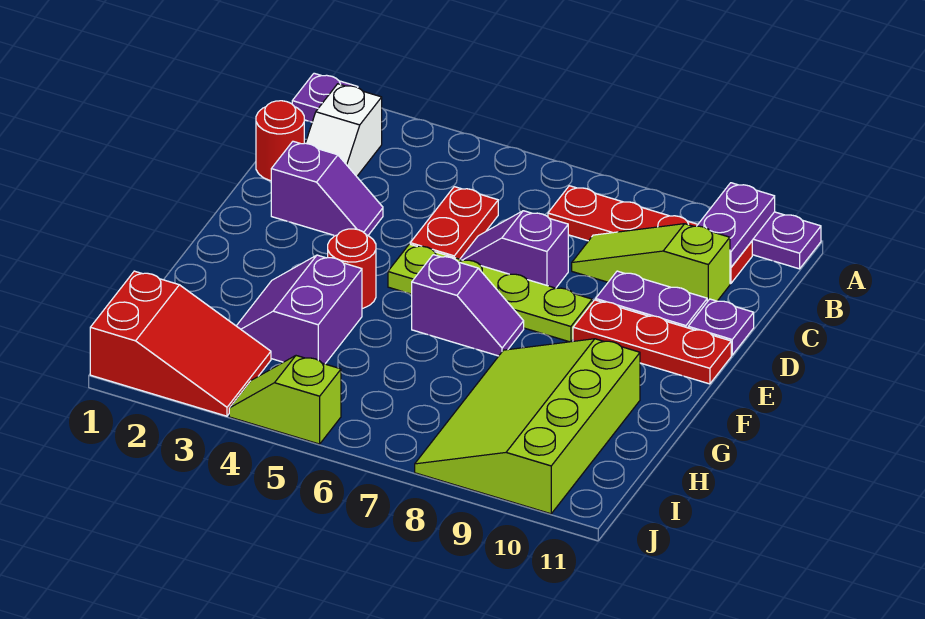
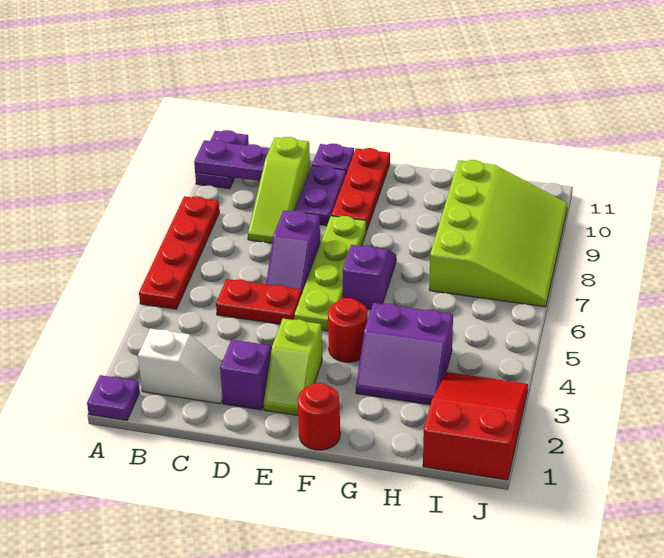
red plate B7:B10 level 1 -> red plate A5:A8 level 1
red round brick C1 level 1 -> red round brick F1 level 1
lime slope G8:J10 level 1 top 10 -> lime slope H7:J10 level 1 top H
lime slope J4:J5 level 1 top 5 -> lime slope E2:E3 level 1 top 3

